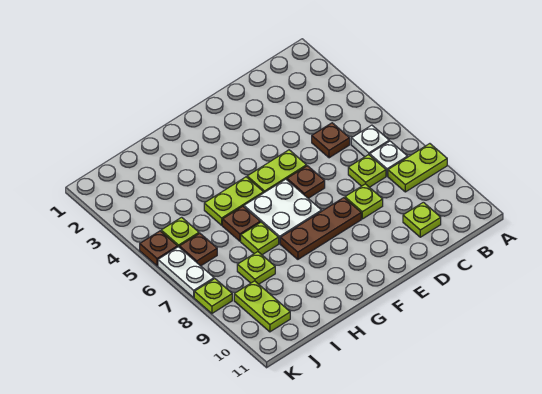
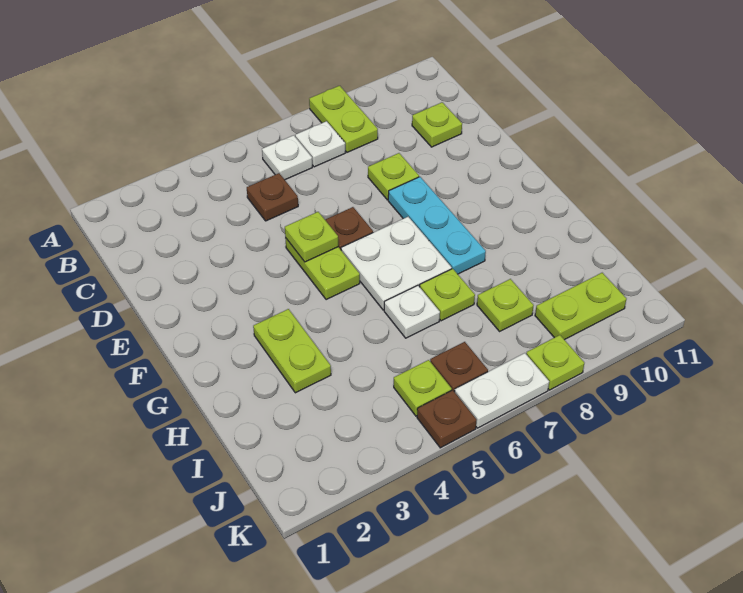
lime plate C7 level 1 -> lime plate E5 level 2
brown plate E8:G8 level 1 -> cyan plate E8:G8 level 1
lime plate G5:H5 level 1 -> lime plate G3:H3 level 1
brown plate H6 level 1 -> white plate H6 level 1

